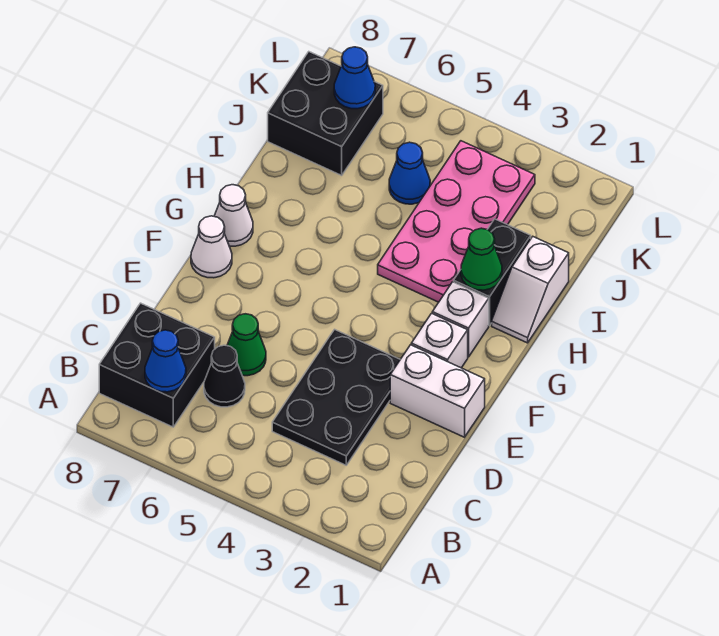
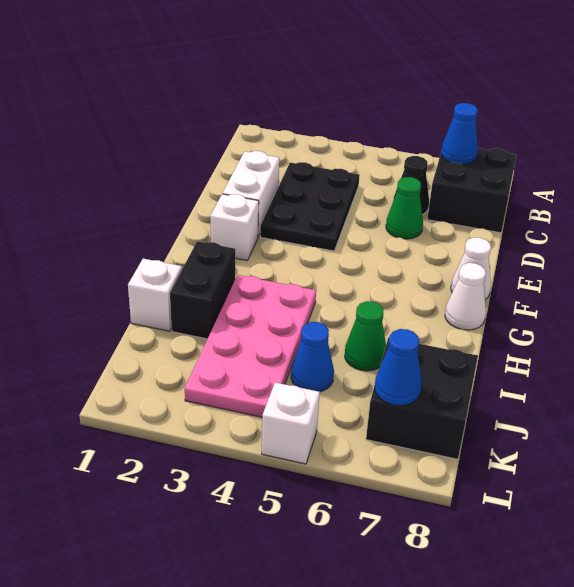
white brick E1:E2 level 1 -> white brick D2:E2 level 1
white brick G2 level 1 -> white brick L5 level 1
green cone H2 level 2 -> green cone I6 level 1

